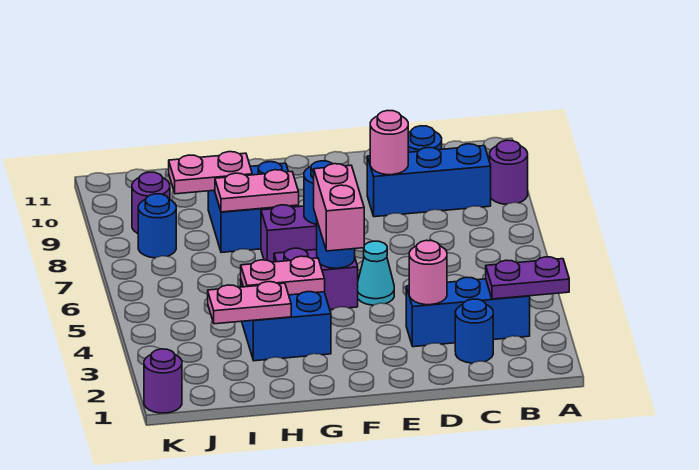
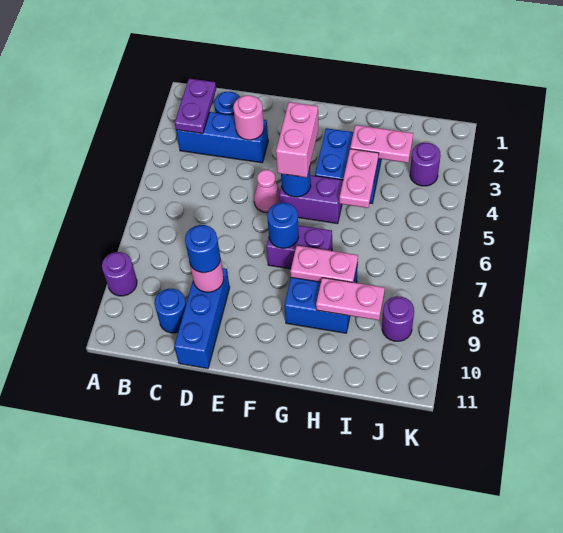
purple plate A3:B3 level 2 -> purple plate B2:B3 level 2
blue brick B9:D9 level 1 -> blue brick D9:D11 level 1
cyan cone E5 level 1 -> pink cone E5 level 1
pink plate G4:H4 level 2 -> pink plate H4:H5 level 2
blue round brick J8 level 1 -> blue round brick D9 level 3
purple round brick K1 level 1 -> purple round brick J3 level 1

